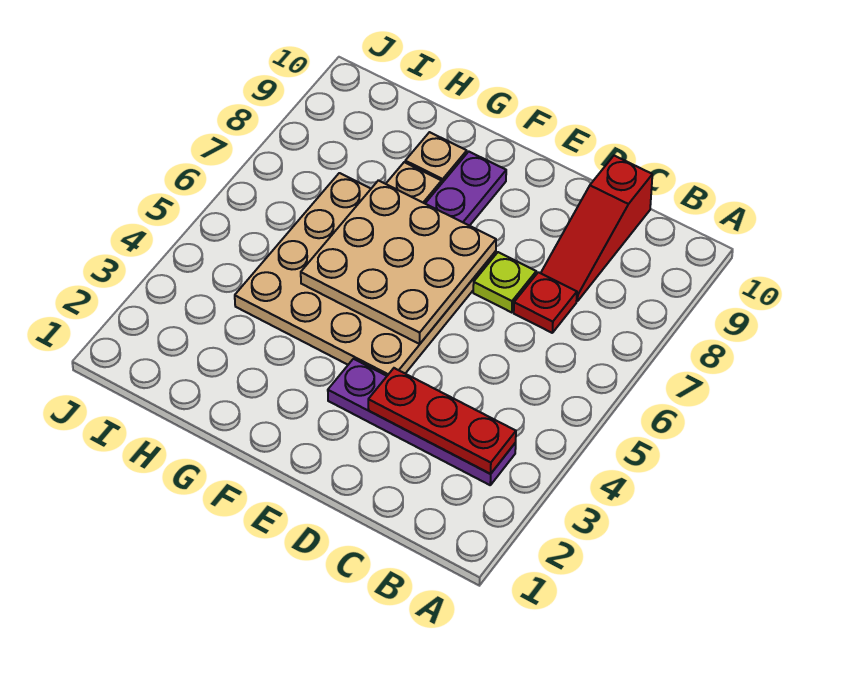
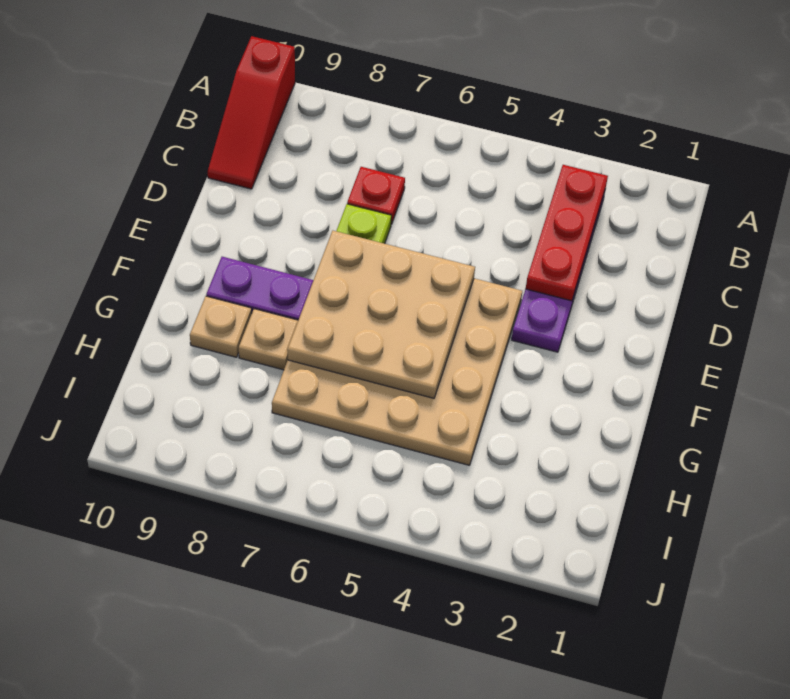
red slope C8:C10 level 1 top 10 -> red slope A10:C10 level 1 top A

